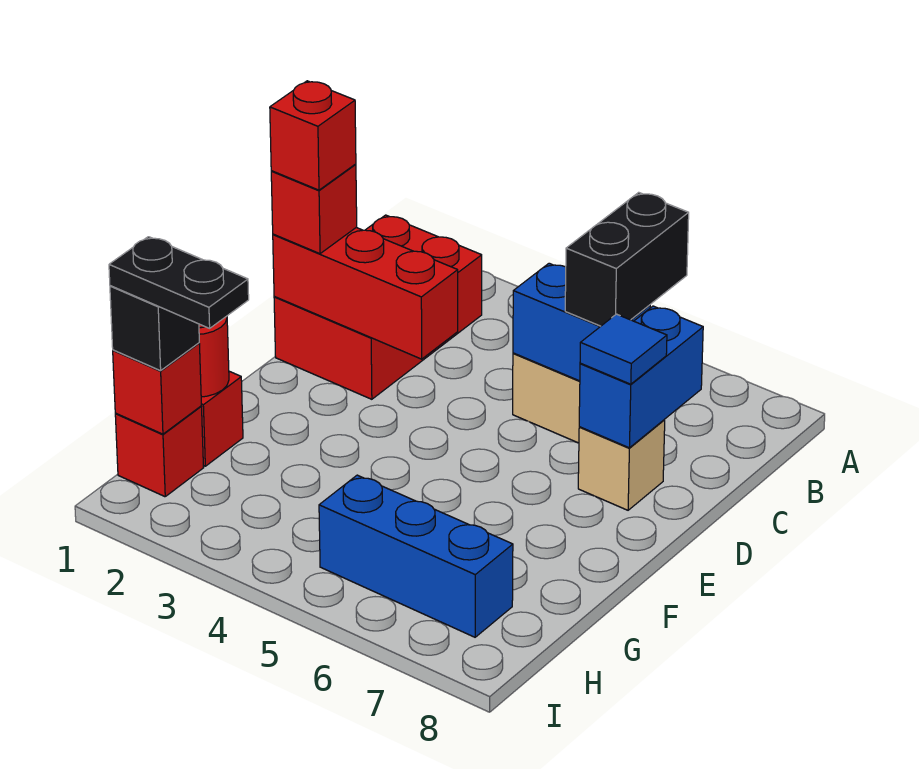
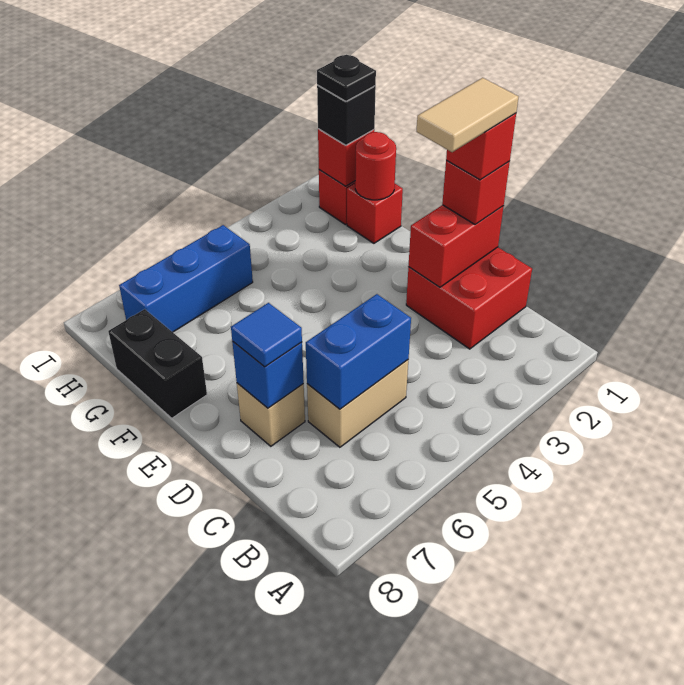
red brick B1:D2 level 1 -> red brick C1:D2 level 1
black brick B6:C6 level 3 -> black brick F8:G8 level 1
blue brick C7:D7 level 2 -> blue brick D7 level 2
red brick D1:D3 level 2 -> red brick D1:D2 level 2
none -> tan tile D1:D2 level 5
black plate H1:H2 level 4 -> black plate H1 level 4

